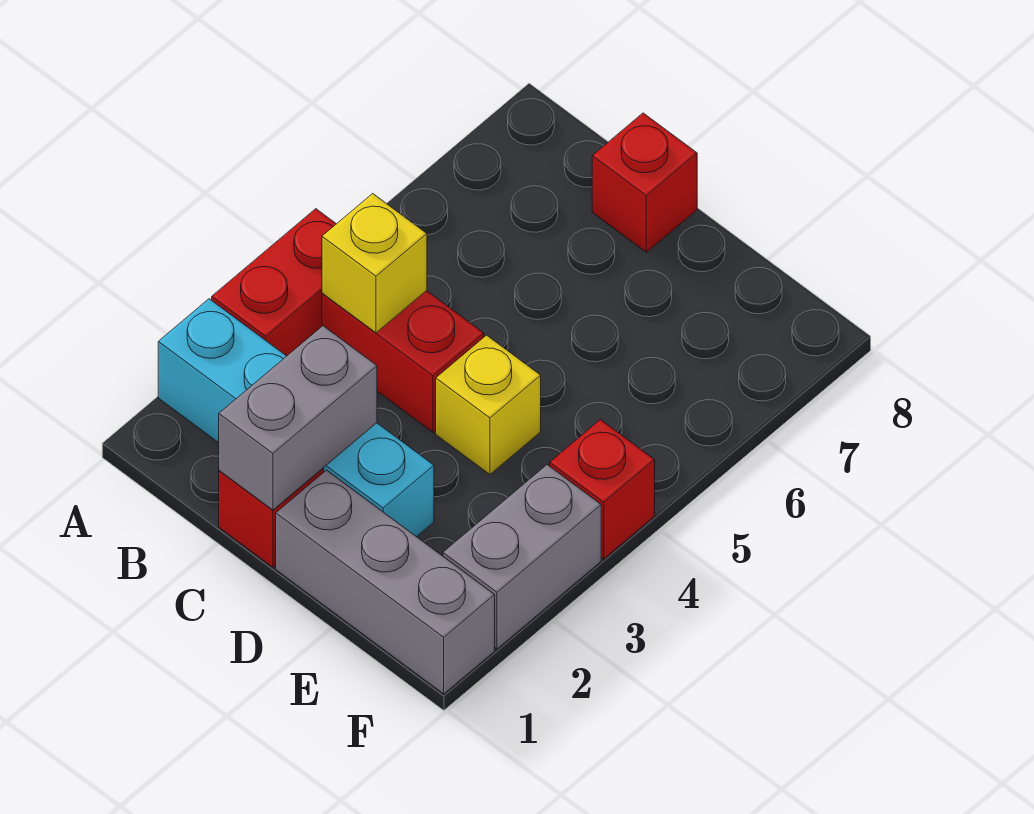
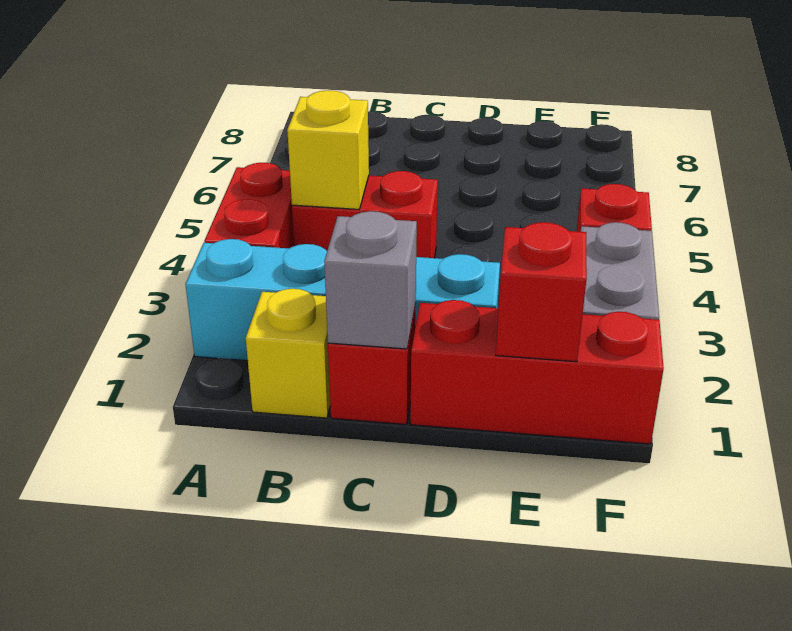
grey brick C1:C2 level 2 -> grey brick C1 level 2
red brick C8 level 1 -> red brick E1 level 2
grey brick D1:F1 level 1 -> red brick D1:F1 level 1
yellow brick D4 level 1 -> yellow brick B1 level 1

